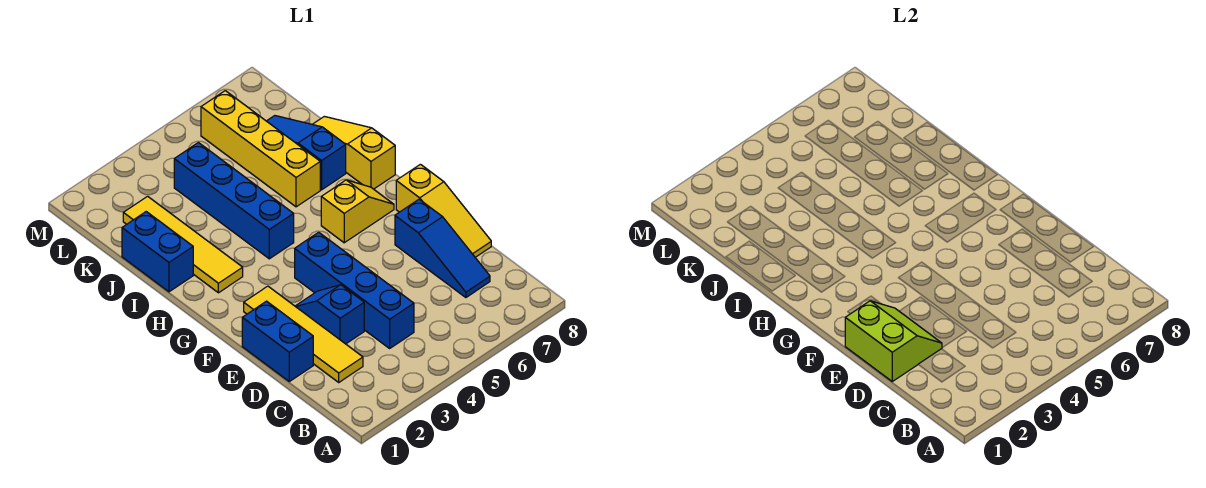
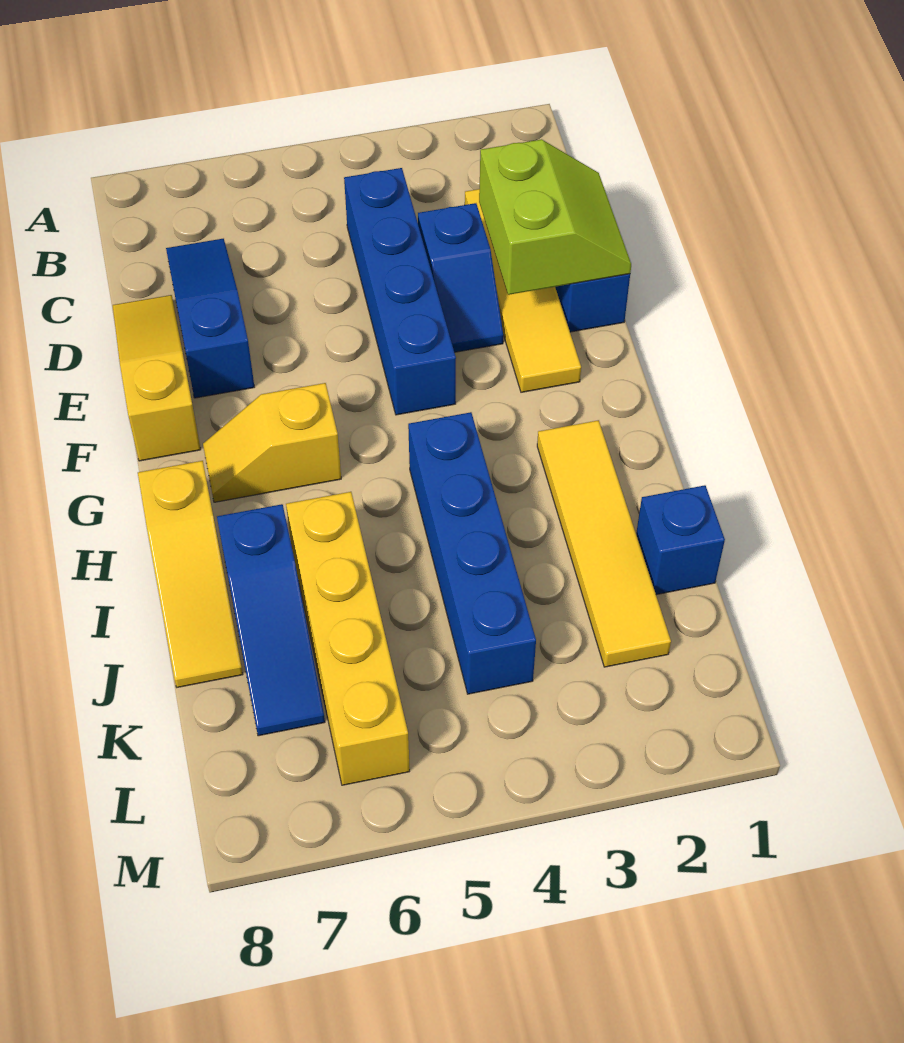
lime slope D1:E2 level 2 top 1 -> lime slope D1:E2 level 2 top 2
blue brick I1:J1 level 1 -> blue brick J1 level 1

